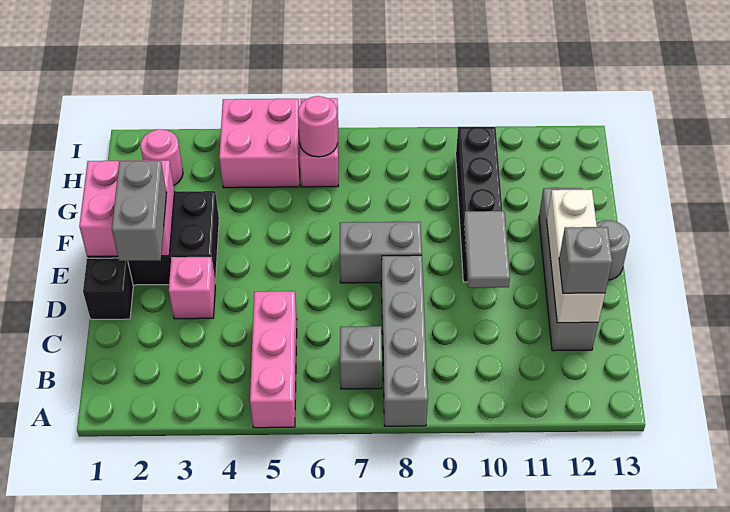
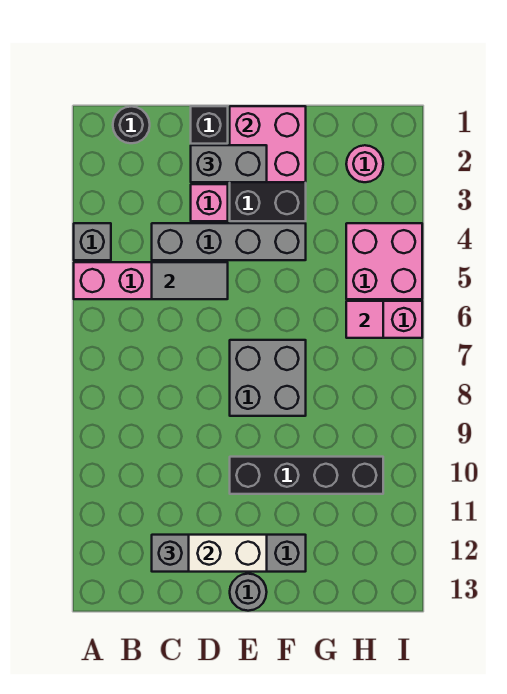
grey brick A8:D8 level 1 -> grey brick C4:F4 level 1
none -> black round brick B1 level 1
grey brick B7 level 1 -> grey brick A4 level 1
grey tile D10:E10 level 2 -> grey tile C5:D5 level 2
grey brick E7:E8 level 1 -> grey brick E7:F8 level 1
pink round brick H6 level 2 -> pink tile H6 level 2

